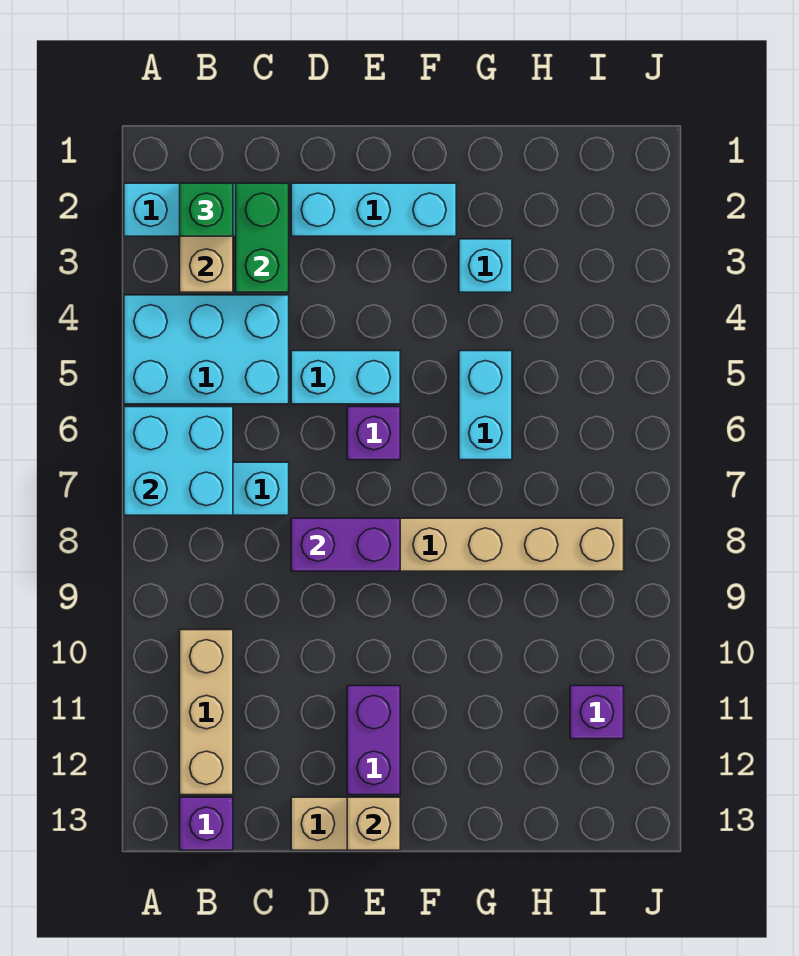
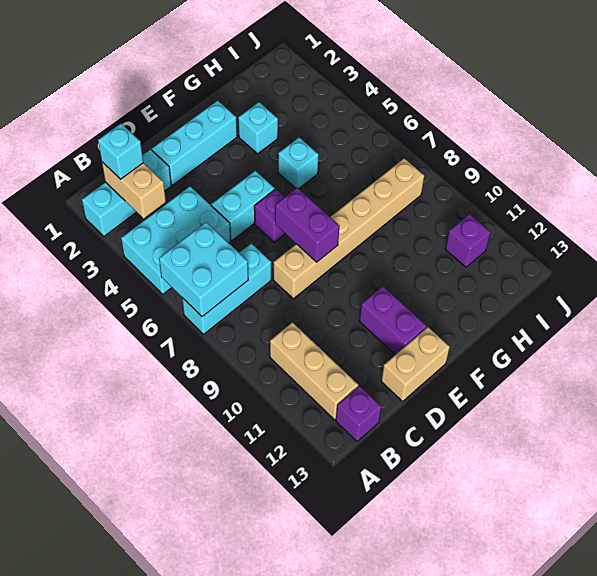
green brick B2 level 3 -> cyan brick B2 level 3
green brick C2:C3 level 2 -> none
purple brick D8:E8 level 2 -> purple brick E7:E8 level 2
tan brick E13 level 2 -> none
cyan brick G5:G6 level 1 -> cyan brick G5 level 1

